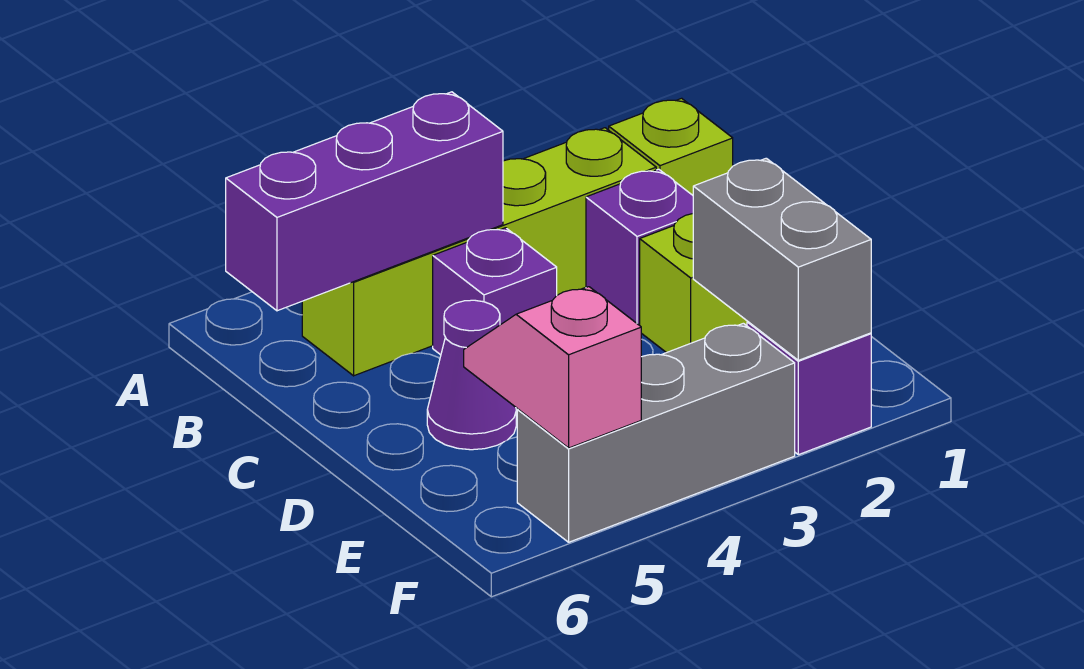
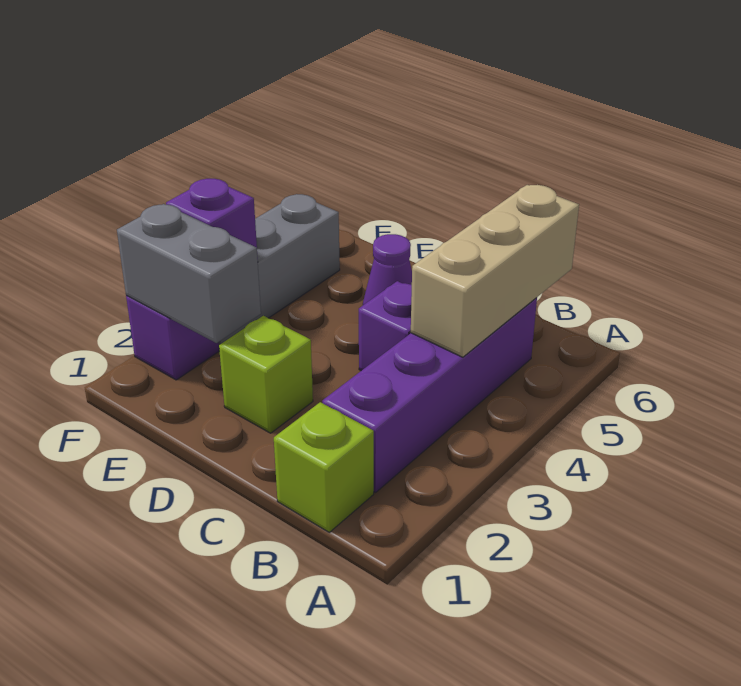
lime brick B2:B5 level 1 -> purple brick B2:B5 level 1
purple brick B4:B6 level 2 -> tan brick B4:B6 level 2
purple brick C2 level 1 -> purple brick F3 level 2
pink slope E5:F5 level 2 top F -> none

